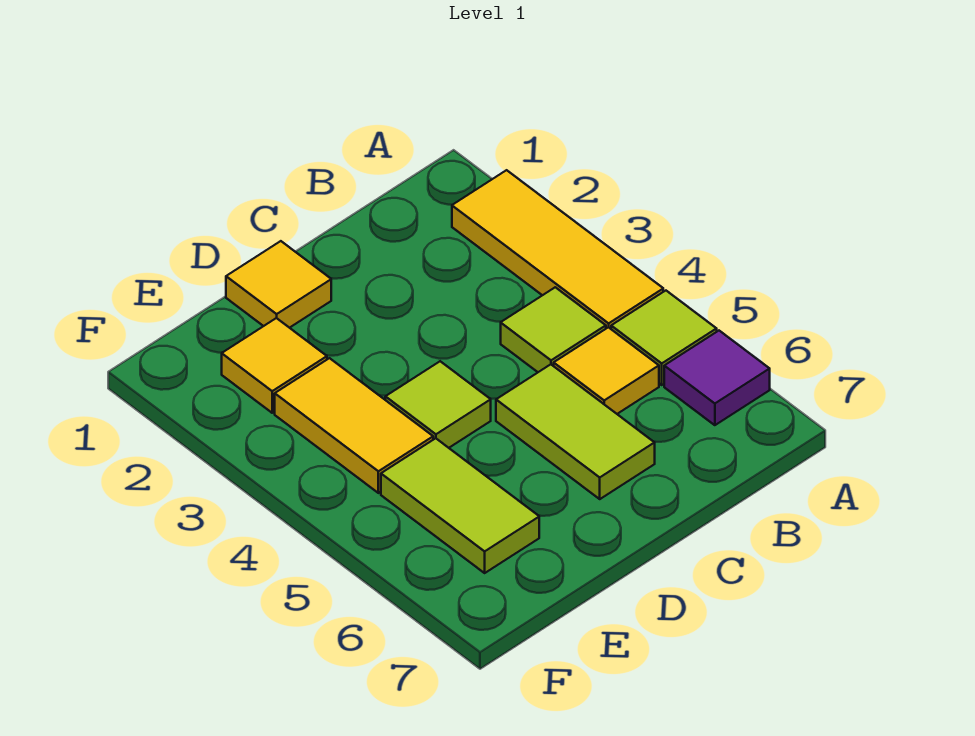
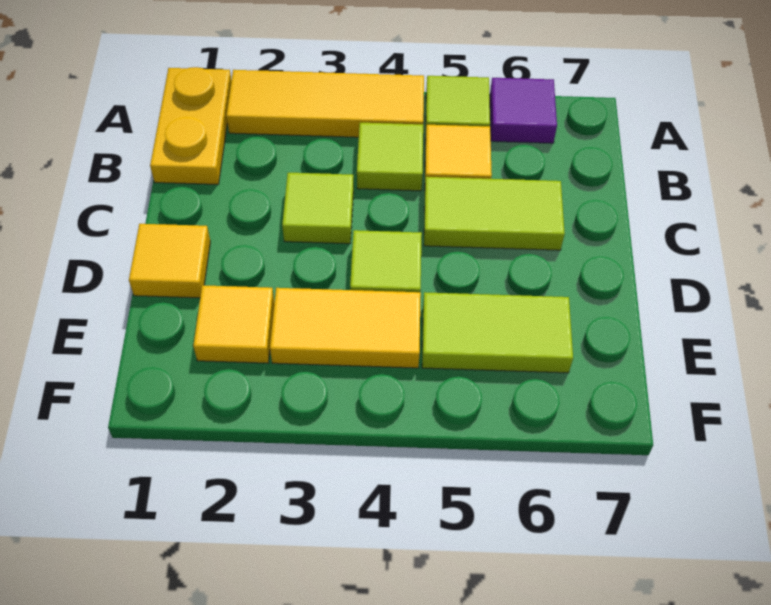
none -> yellow plate A1:B1 level 1
none -> lime tile C3 level 1

